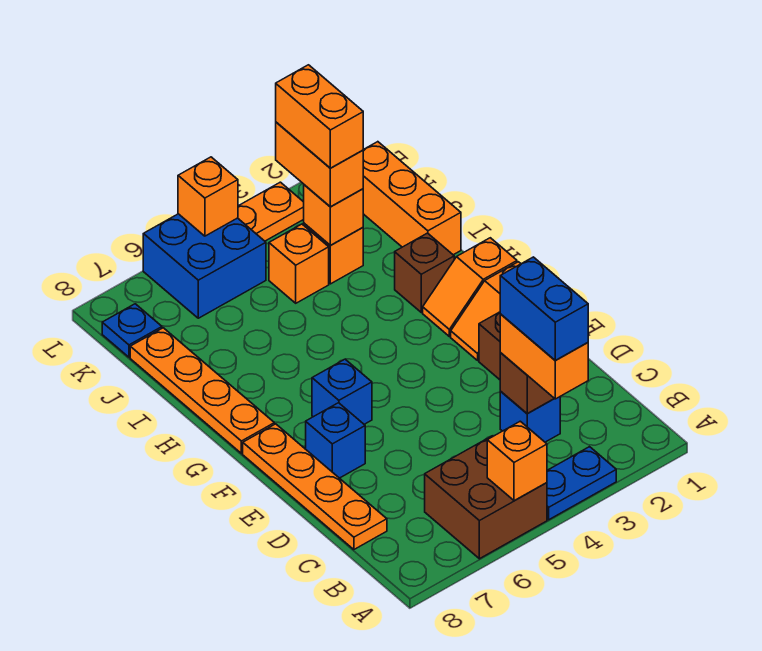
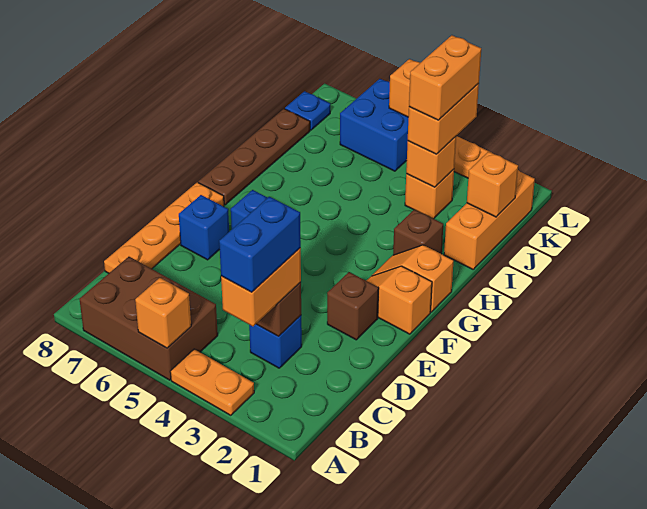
blue plate A3:A4 level 1 -> orange plate A3:A4 level 1
brown brick A5:B6 level 1 -> brown brick A5:B7 level 1
orange plate G8:J8 level 1 -> brown plate G8:J8 level 1
orange brick J4 level 1 -> orange brick J1 level 2

